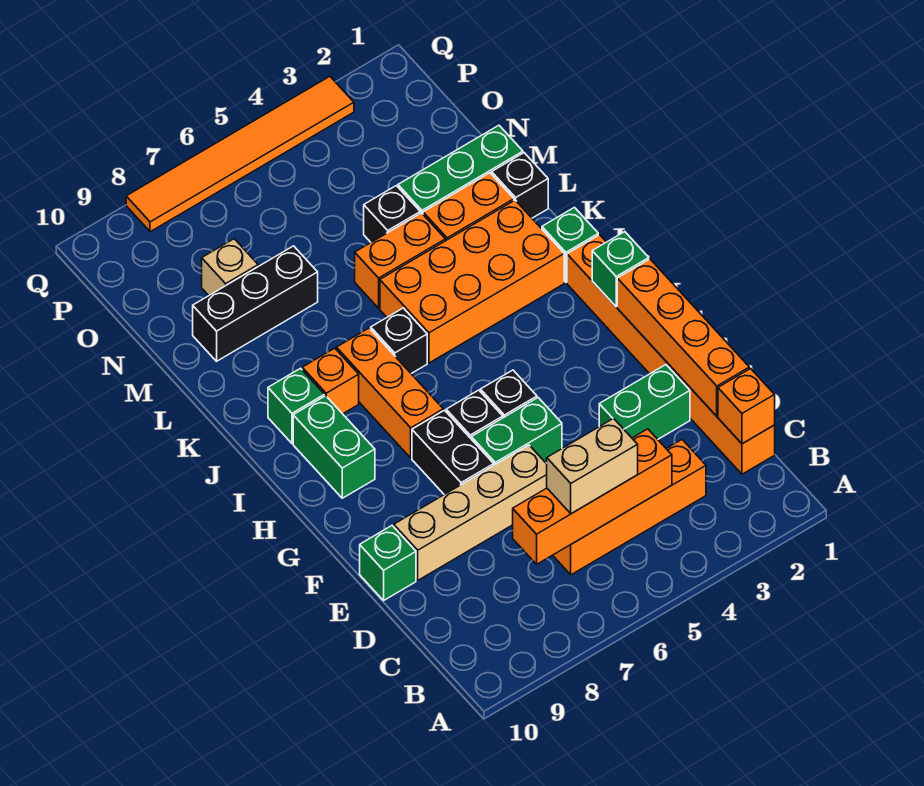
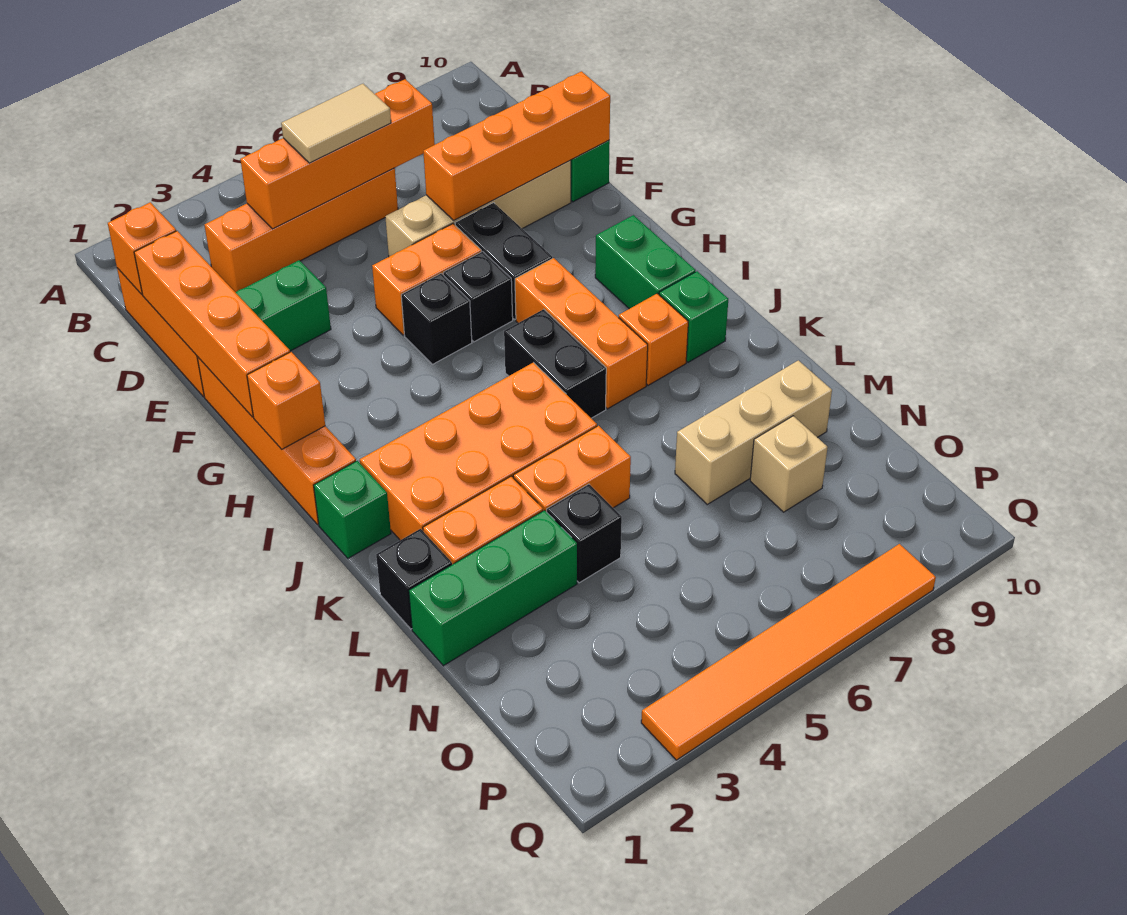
tan brick C5:C6 level 3 -> tan tile C5:C6 level 3
none -> orange brick E7:E10 level 2
green brick F5:F6 level 1 -> orange brick F5:F6 level 1
green brick H1 level 2 -> orange brick H1 level 2
black brick J6 level 1 -> black brick I6:J6 level 1
black brick M7:M9 level 1 -> tan brick M7:M9 level 1

